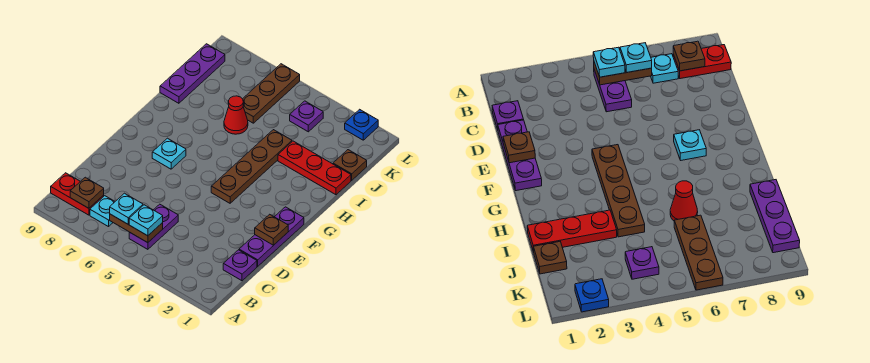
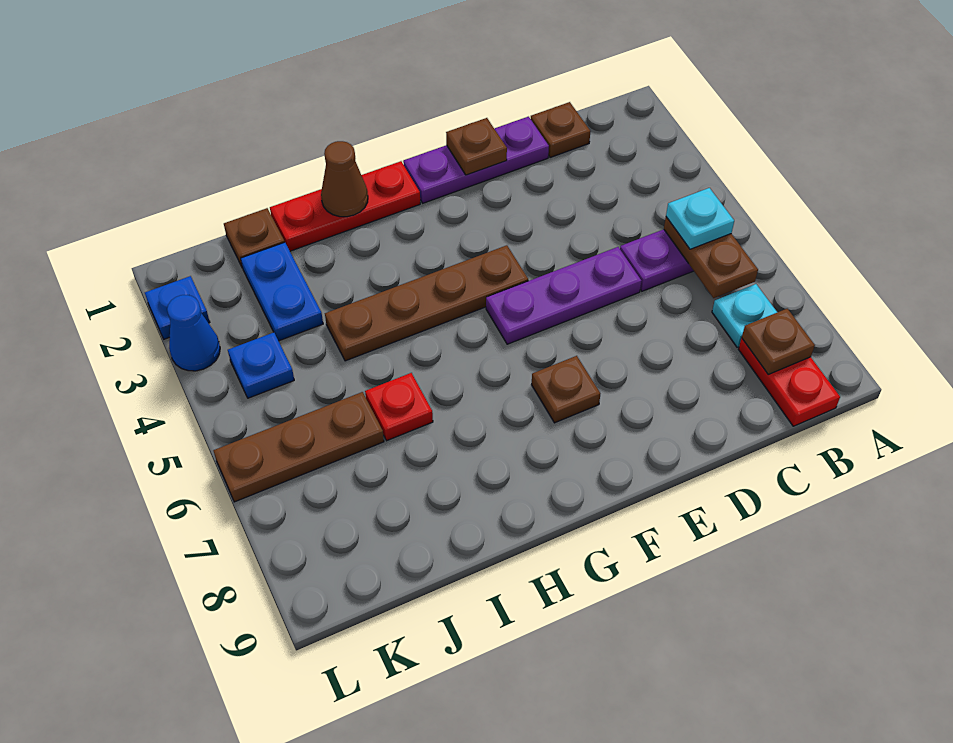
cyan plate B6 level 3 -> none
purple plate C1 level 1 -> brown plate C1 level 1
cyan plate F7 level 1 -> brown plate F7 level 1
none -> brown cone H1 level 2
red plate I1:I3 level 1 -> red plate G1:I1 level 1
red cone I6 level 1 -> red plate I6 level 1
purple plate I9:K9 level 1 -> purple plate D5:F5 level 1
none -> blue plate J2:J3 level 1
purple plate K4 level 1 -> blue plate K4 level 1
none -> blue cone L3 level 1

